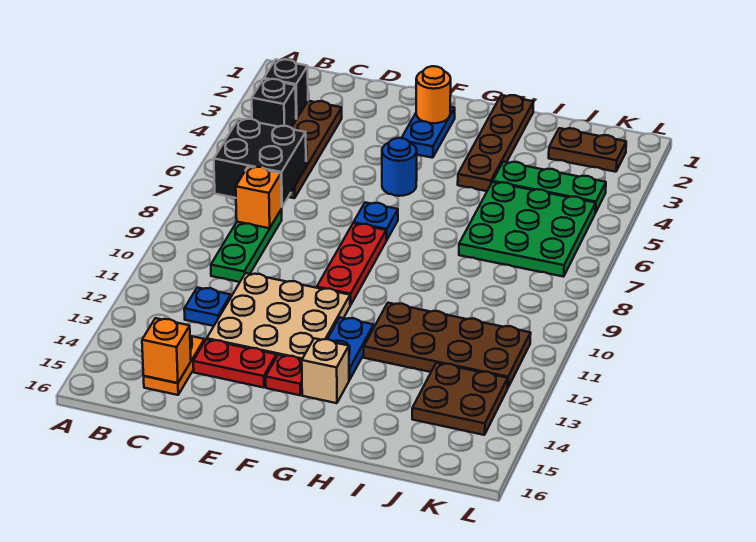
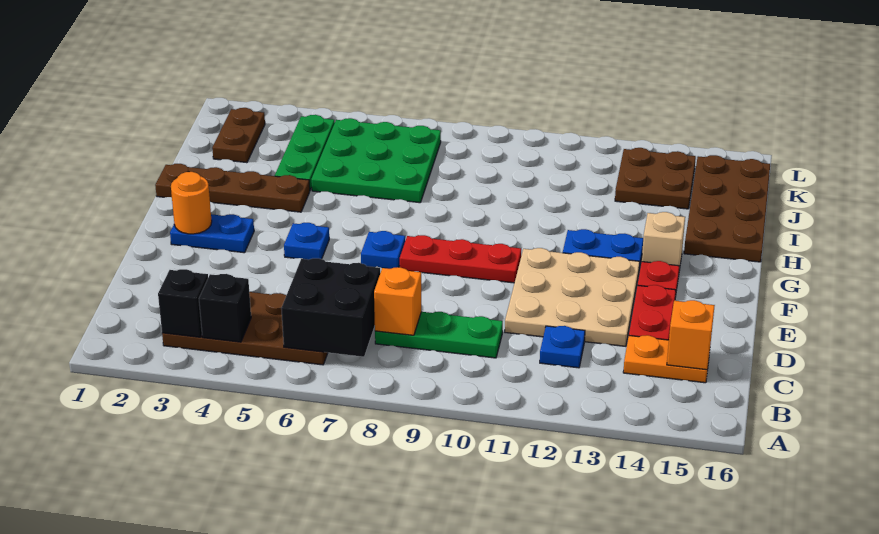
blue round brick F5 level 1 -> blue plate F5 level 1
brown plate H11:K12 level 1 -> brown plate H15:K16 level 1

